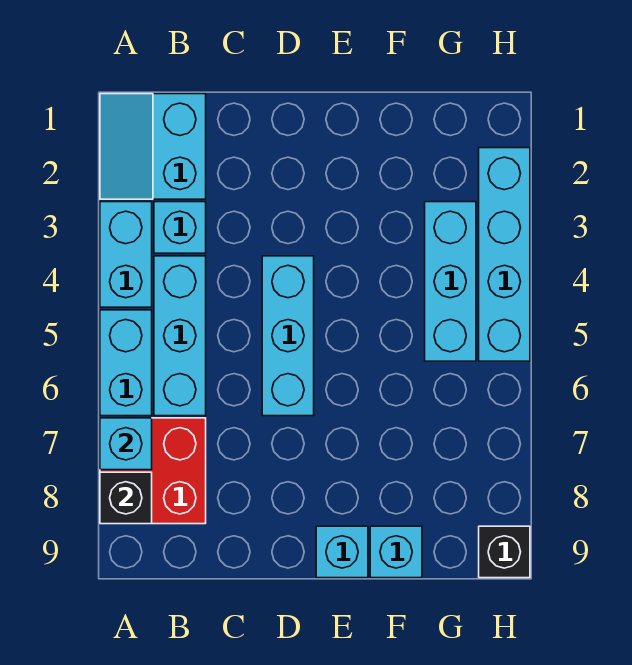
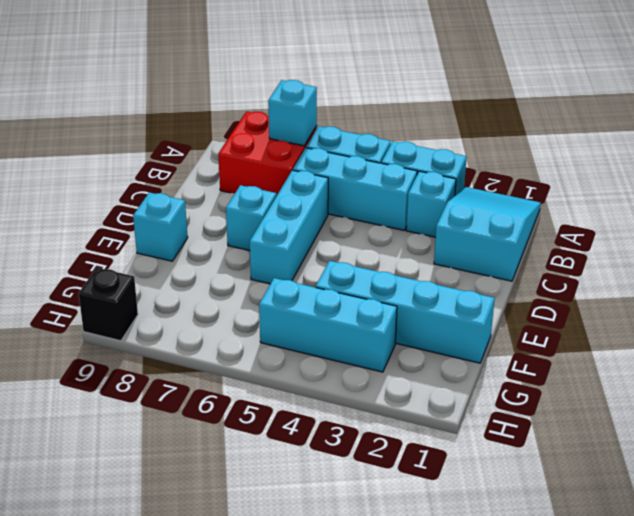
cyan slope A1:B2 level 1 top B -> cyan slope A1:C2 level 1 top C
black brick A8 level 2 -> none
cyan brick D4:D6 level 1 -> cyan brick C6:E6 level 1
cyan brick F9 level 1 -> cyan brick D7 level 1
cyan brick H2:H5 level 1 -> cyan brick F1:F4 level 1

